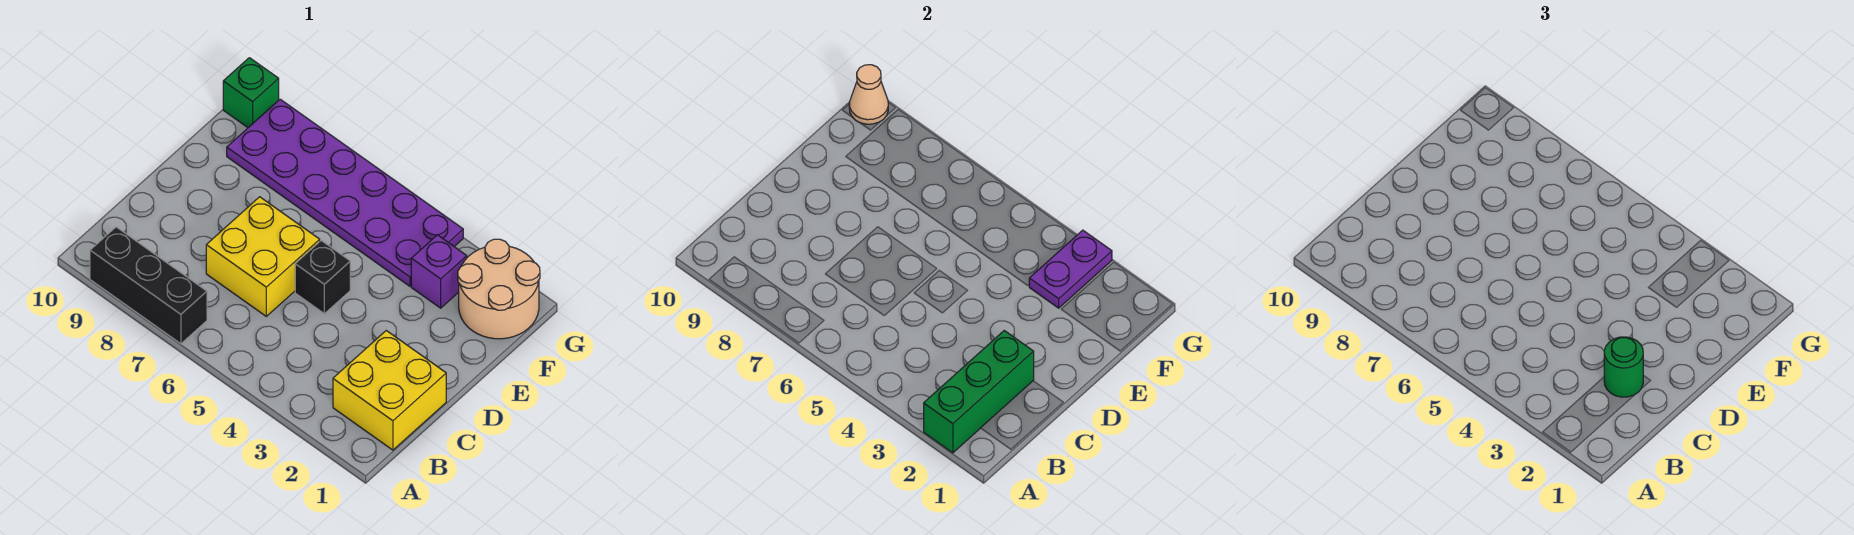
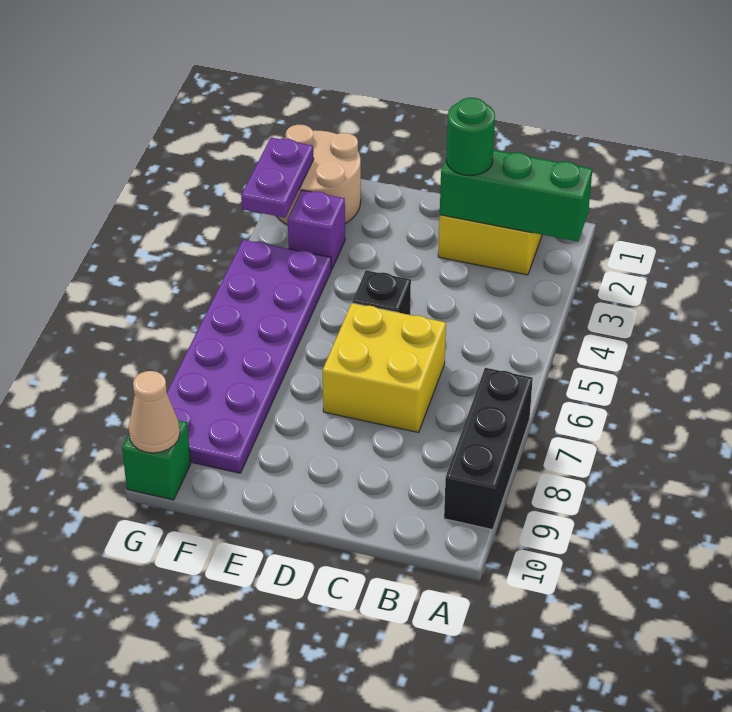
purple plate F3:G3 level 2 -> purple plate G2:G3 level 2

